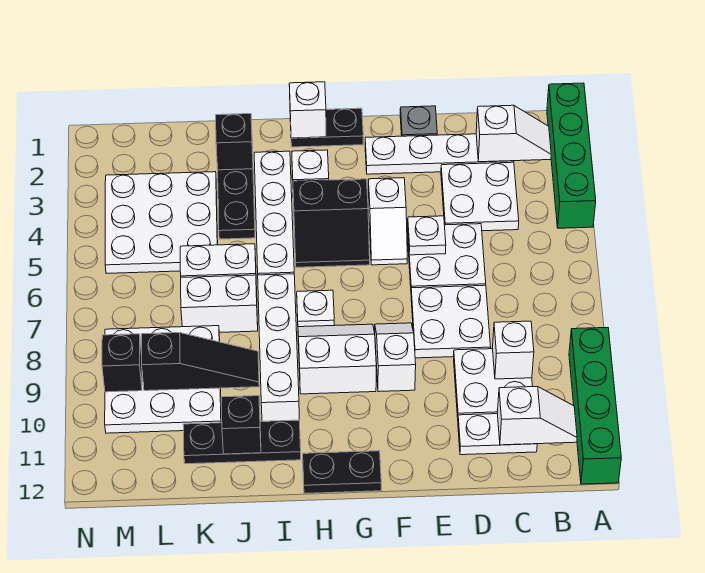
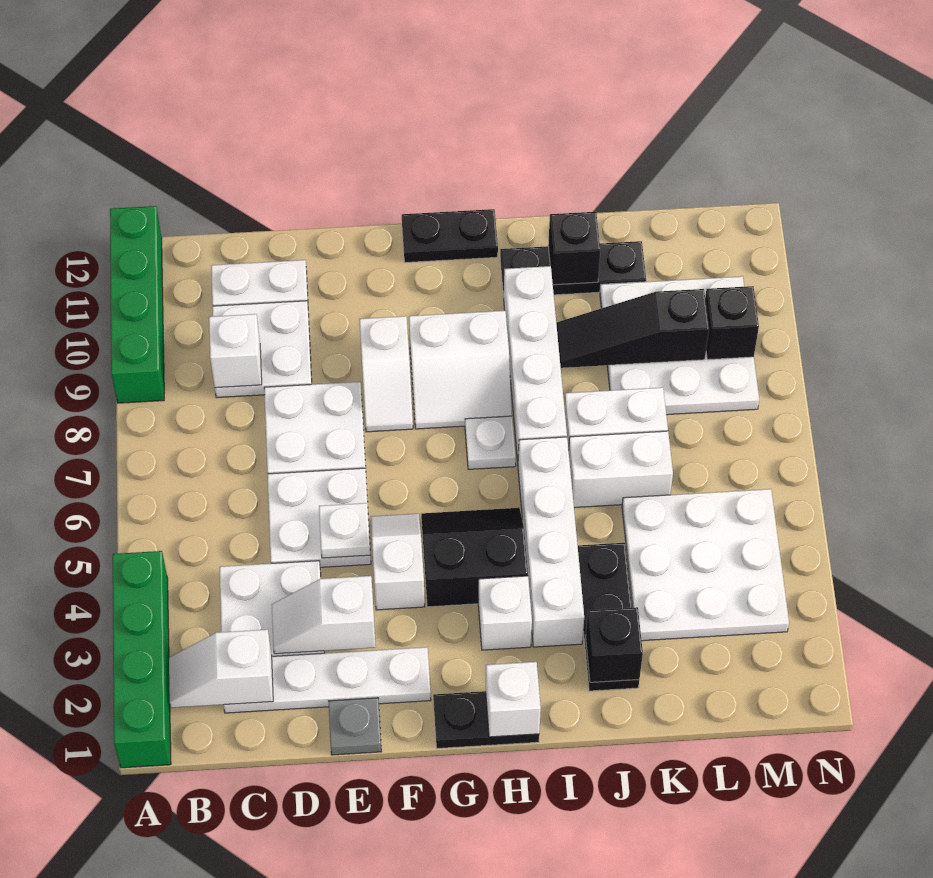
white slope B11:C11 level 2 top C -> white slope D3:E3 level 2 top E

